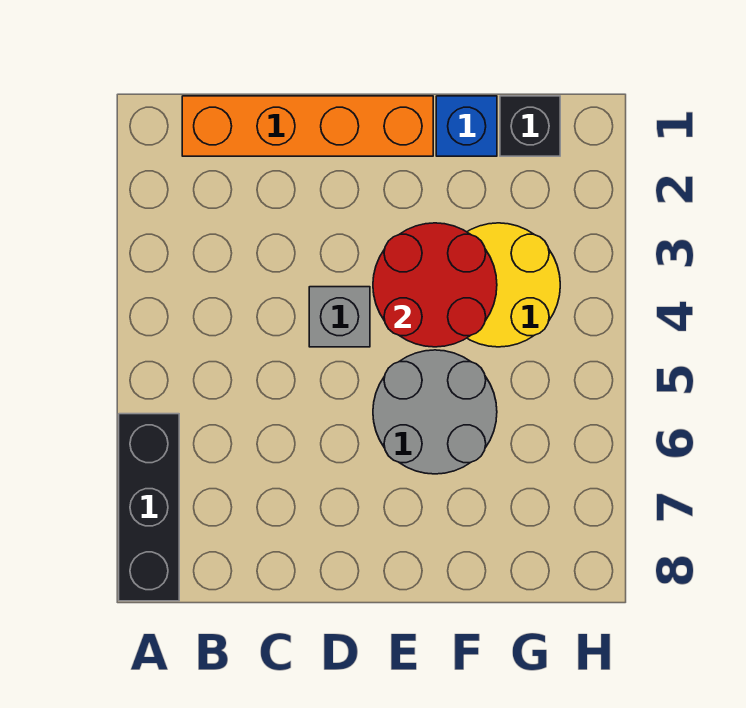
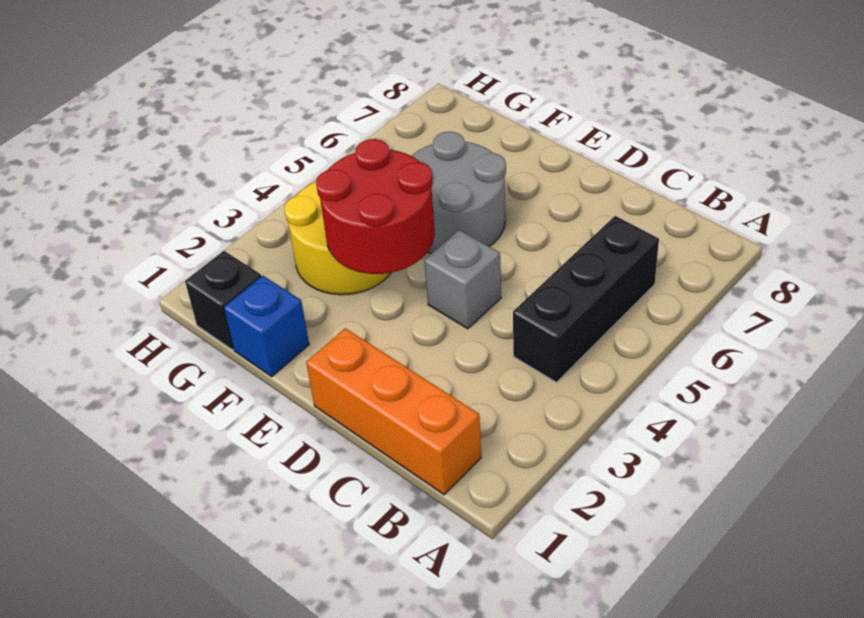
black brick A6:A8 level 1 -> black brick B4:B6 level 1
orange brick B1:E1 level 1 -> orange brick B1:D1 level 1

